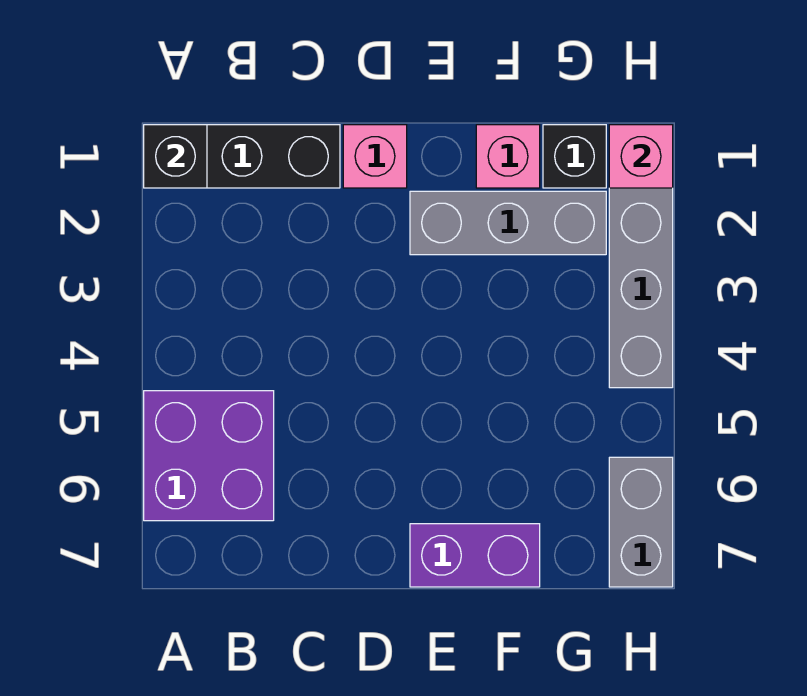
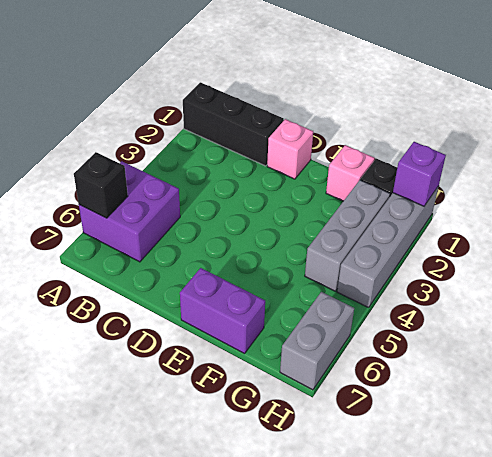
black brick A1 level 2 -> black brick A6 level 2
grey brick E2:G2 level 1 -> grey brick G2:G4 level 1
pink brick H1 level 2 -> purple brick H1 level 2

